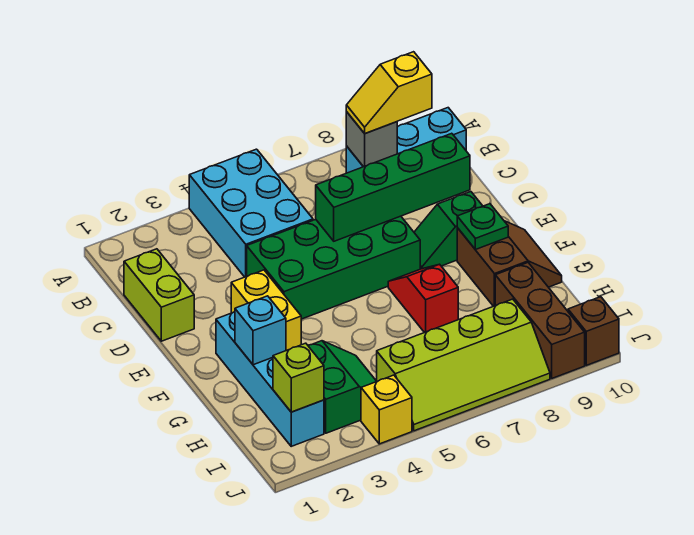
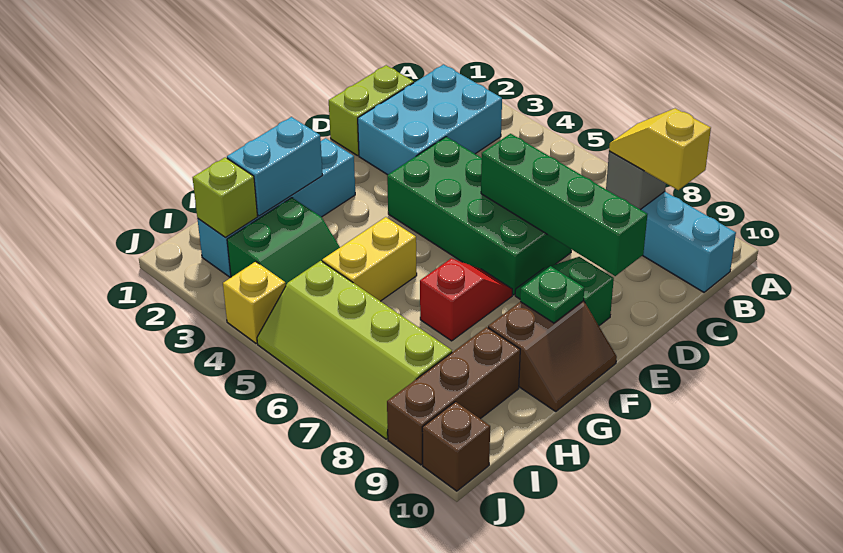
cyan brick A4:C5 level 1 -> cyan brick B2:D3 level 1
yellow brick E3:F3 level 1 -> yellow brick G5:H5 level 1
cyan brick G2 level 2 -> cyan brick G2:H2 level 2

